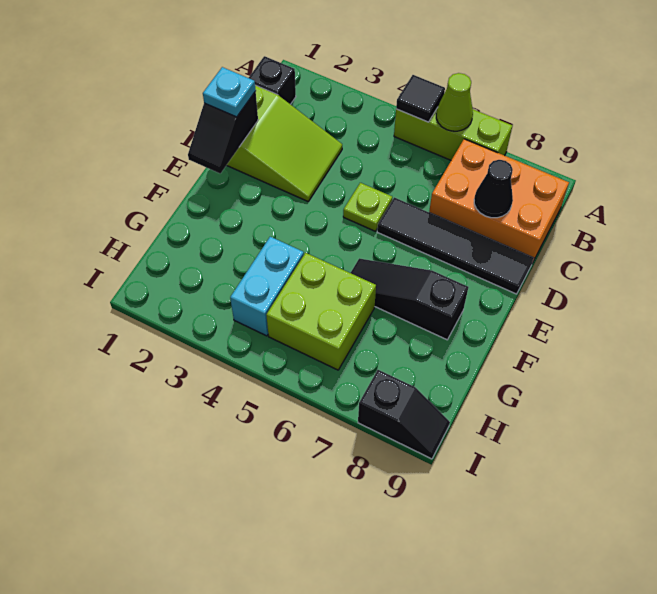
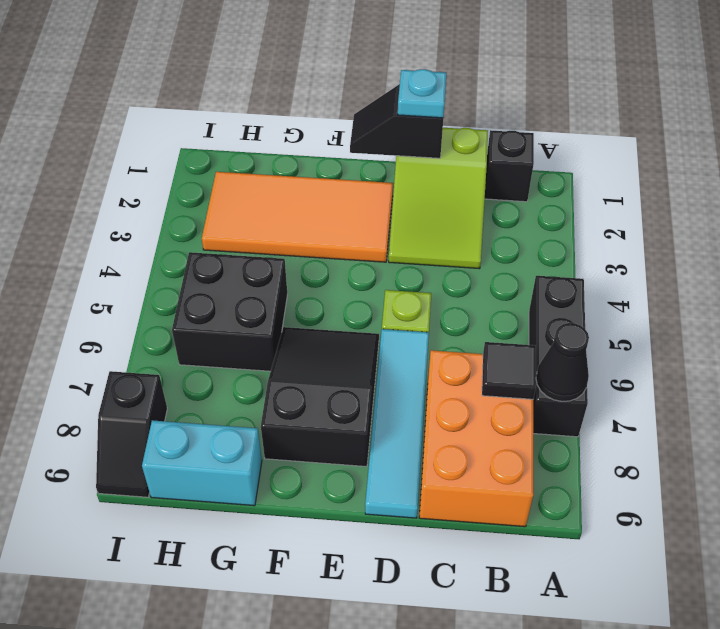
lime brick A5:A7 level 1 -> black brick A5:A7 level 1
black tile A5 level 2 -> black tile B7 level 2
lime cone A6 level 2 -> none
black cone C8 level 2 -> black cone A7 level 2
black tile D6:D9 level 1 -> cyan tile D6:D9 level 1
none -> orange tile E2:H3 level 1
black slope F6:F8 level 1 top 8 -> black slope E6:F8 level 1 top 8
cyan brick G4:H4 level 1 -> cyan brick G9:H9 level 1
lime brick G5:H6 level 1 -> black brick G5:H6 level 1

